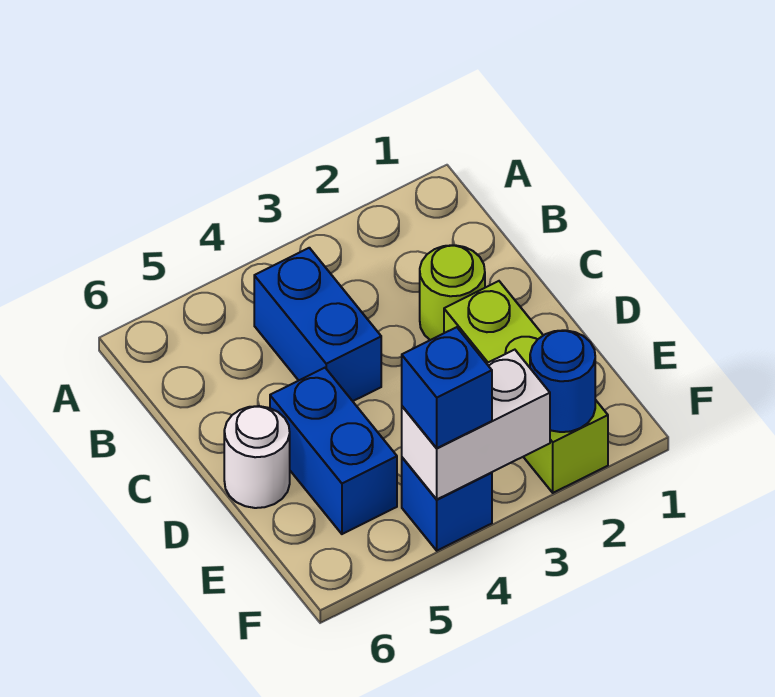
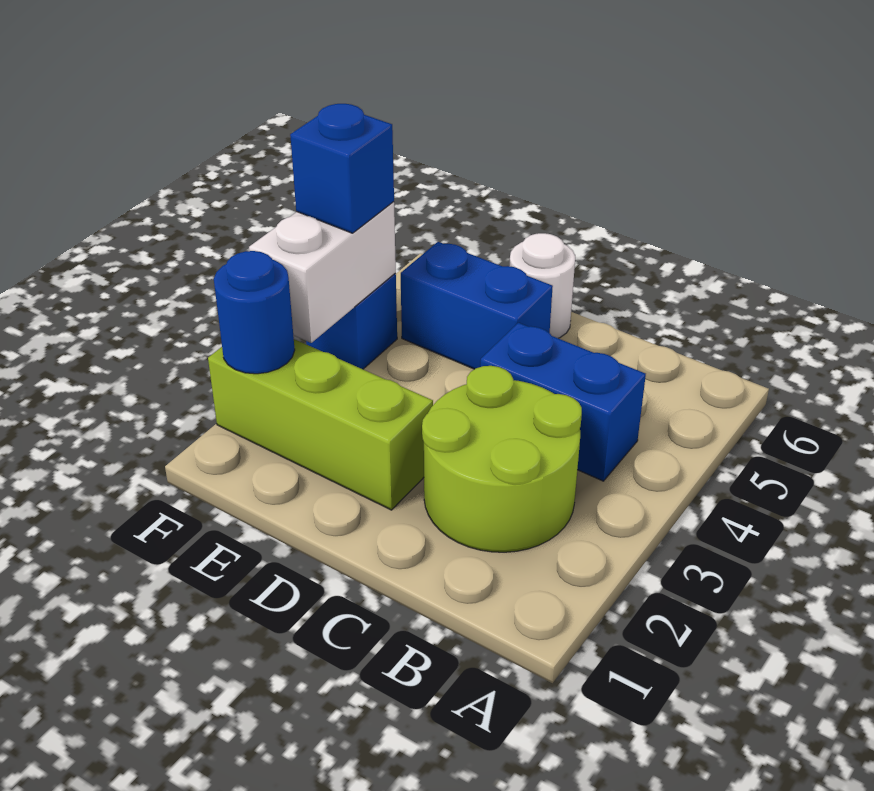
lime round brick C2 level 1 -> lime round brick B2:C3 level 1

